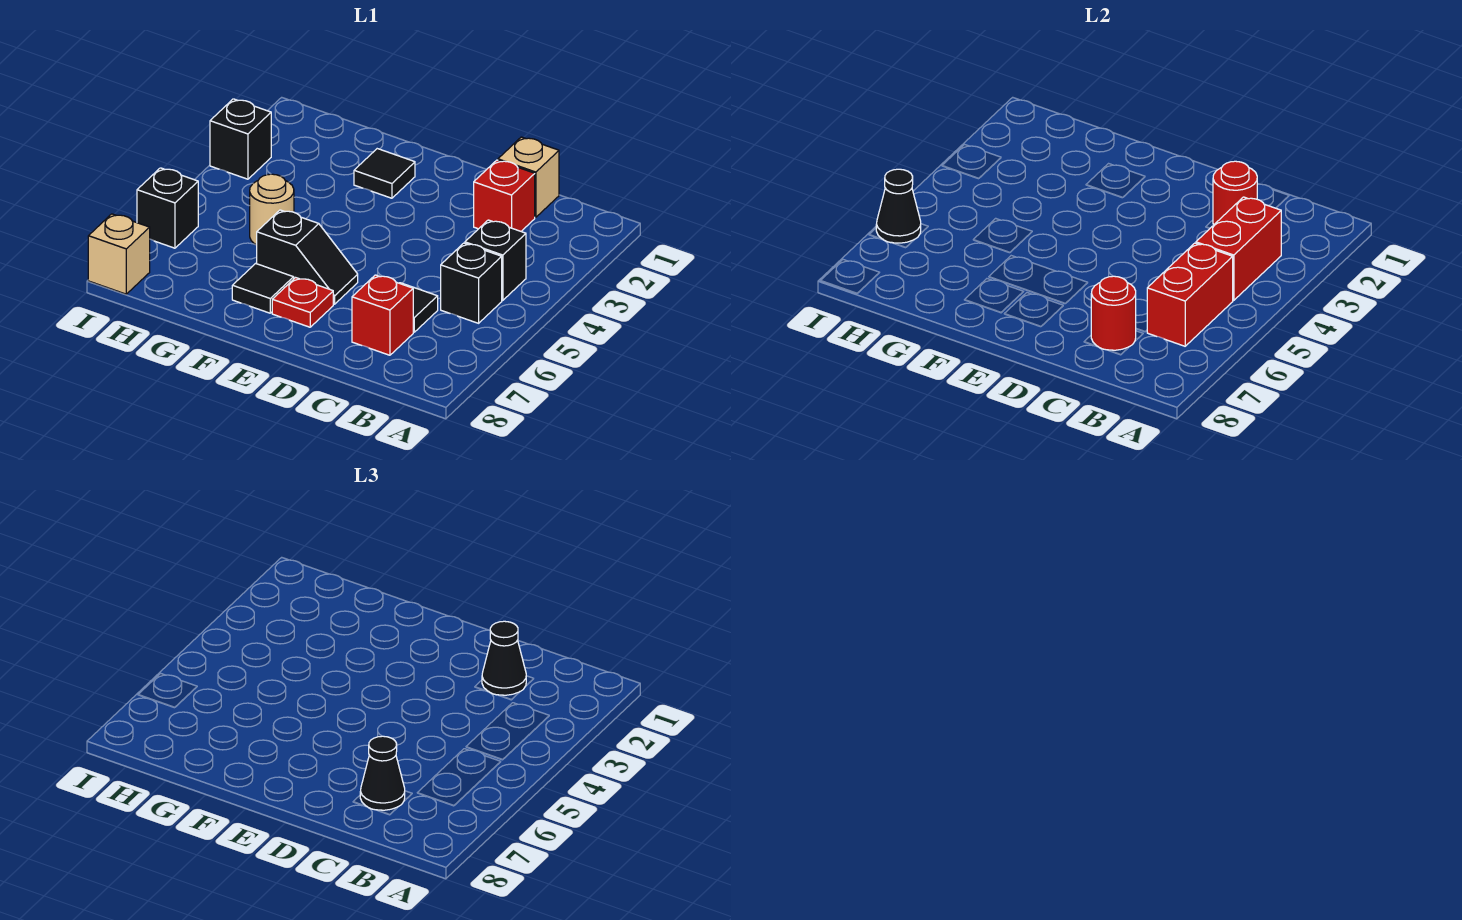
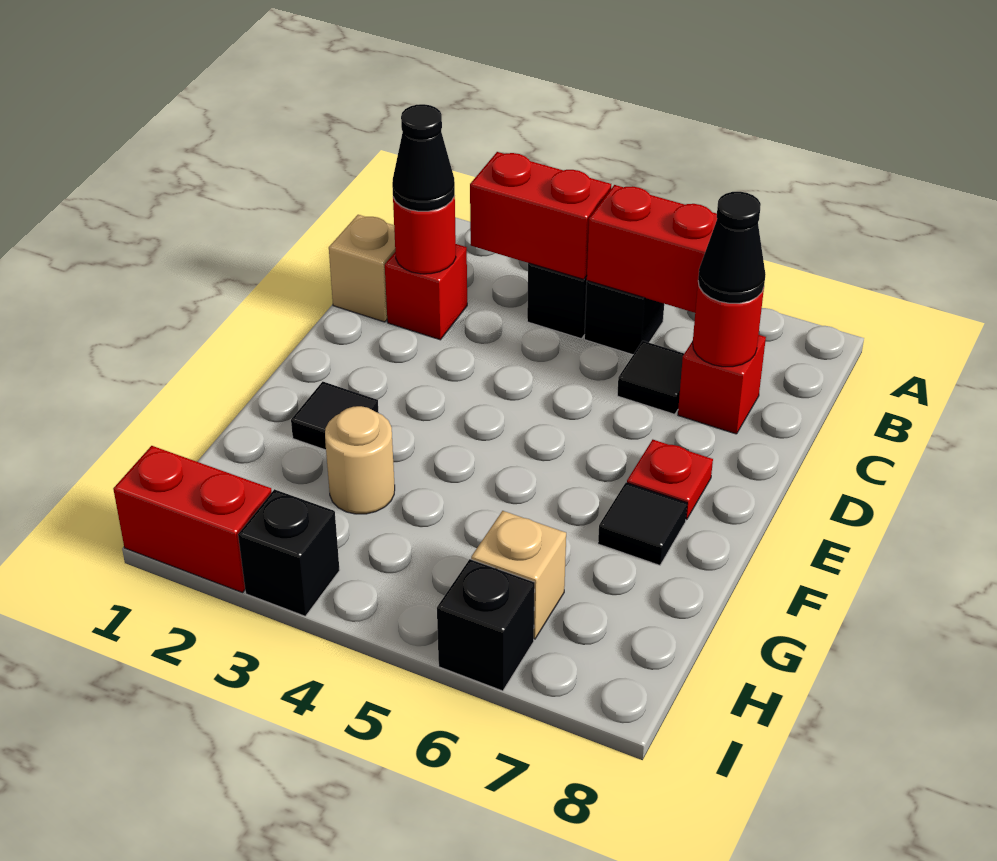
black slope E6:F6 level 1 top F -> none
tan round brick G5 level 1 -> tan round brick G3 level 1
none -> red brick I1:I2 level 1
black cone I6 level 2 -> none
tan brick I8 level 1 -> tan brick H6 level 1

